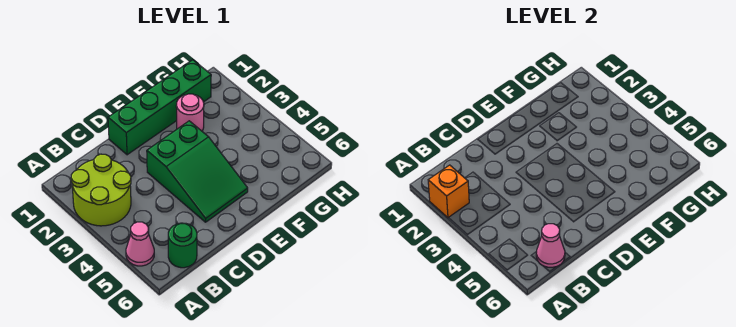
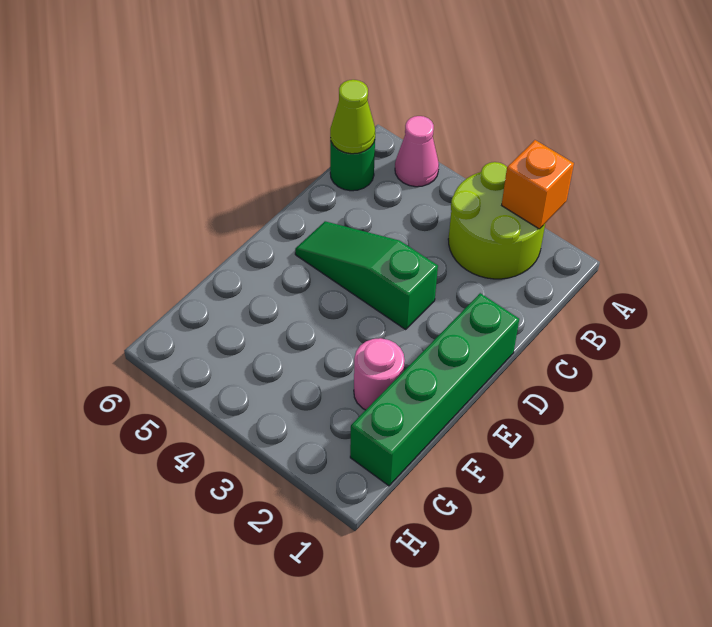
pink cone B6 level 2 -> lime cone B6 level 2
green slope D3:E5 level 1 top 3 -> green slope D3:D5 level 1 top 3

